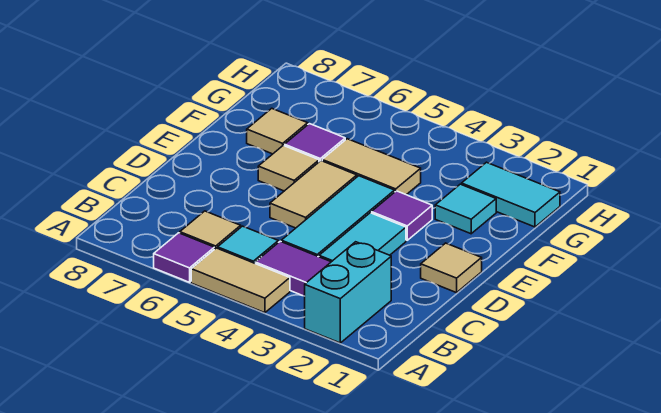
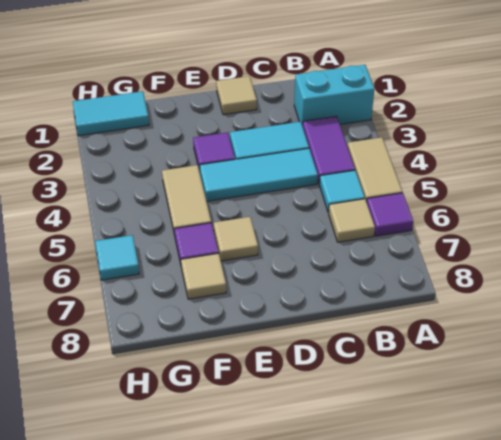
tan tile D5:E5 level 1 -> none
cyan tile F2 level 1 -> cyan tile H6 level 1
cyan tile G1:G2 level 1 -> cyan tile G1:H1 level 1

